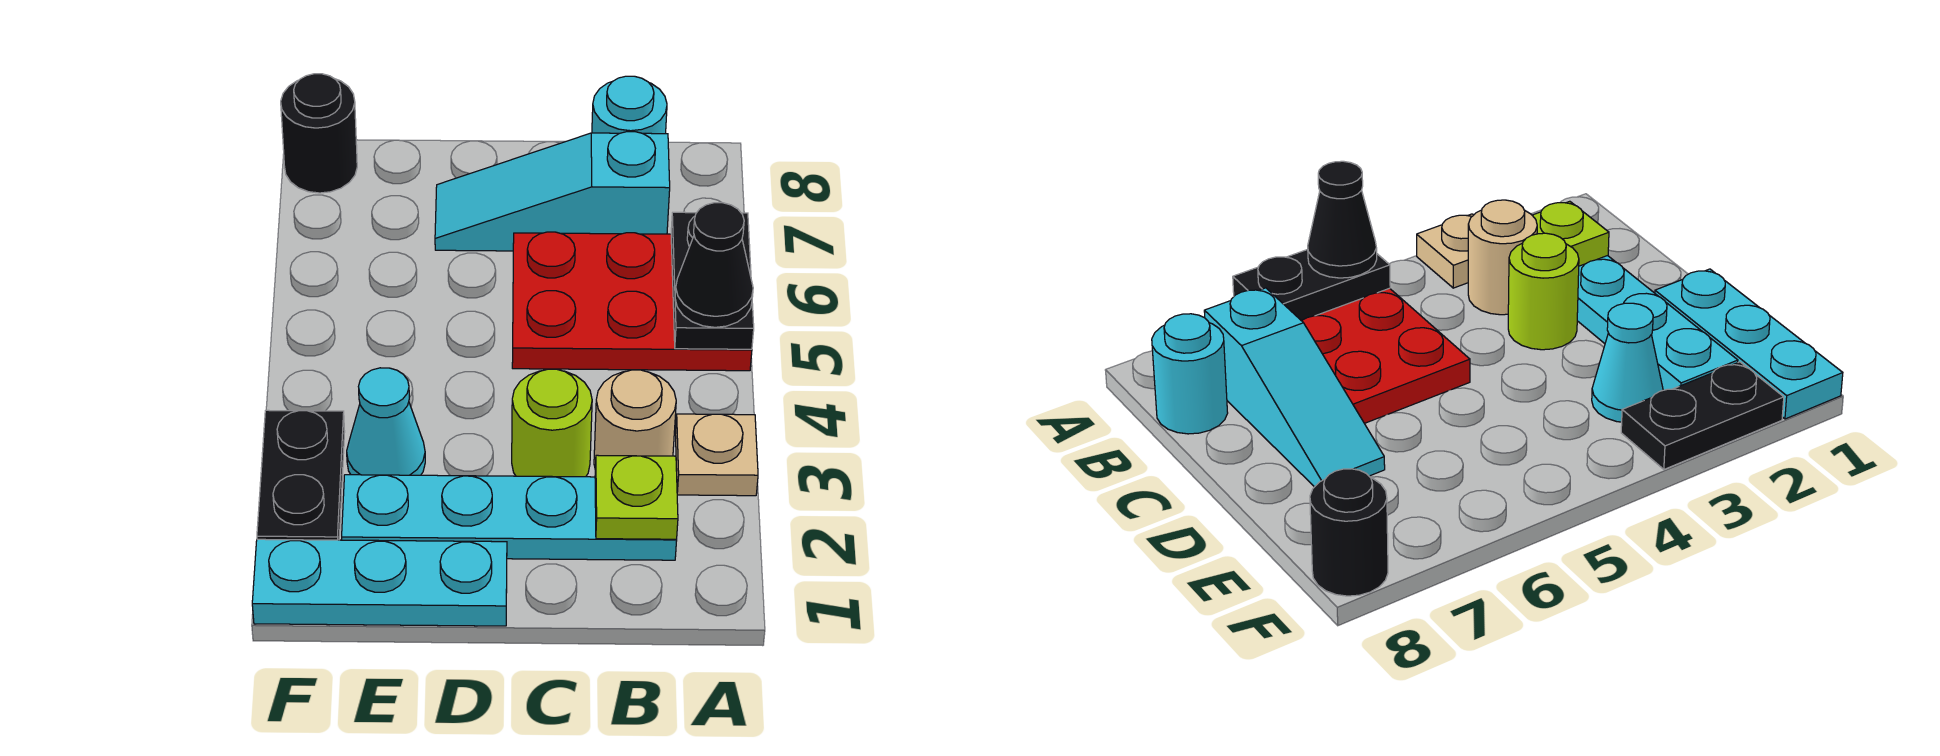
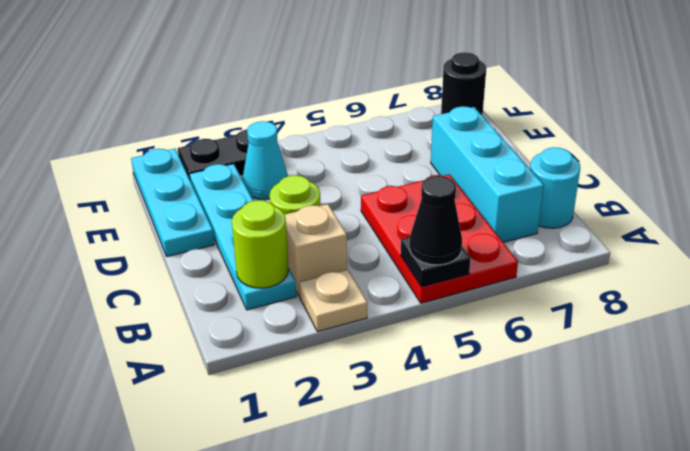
black plate A5:A6 level 2 -> black plate A5 level 2
lime plate B2 level 2 -> lime round brick B2 level 2
tan round brick B3 level 1 -> tan brick B3 level 1
cyan slope B7:D7 level 1 top B -> cyan brick B7:D7 level 1

